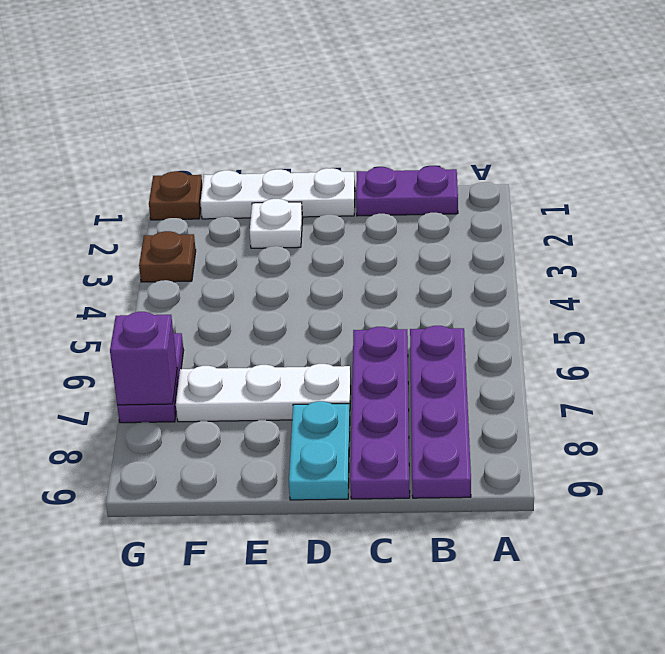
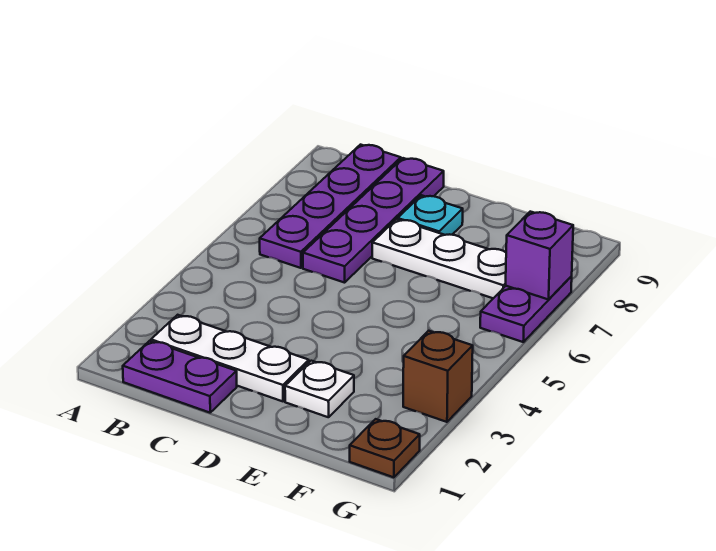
white plate D1:F1 level 1 -> white plate B2:D2 level 1
cyan plate D8:D9 level 1 -> cyan plate D8 level 1
brown plate G3 level 1 -> brown brick G3 level 1

